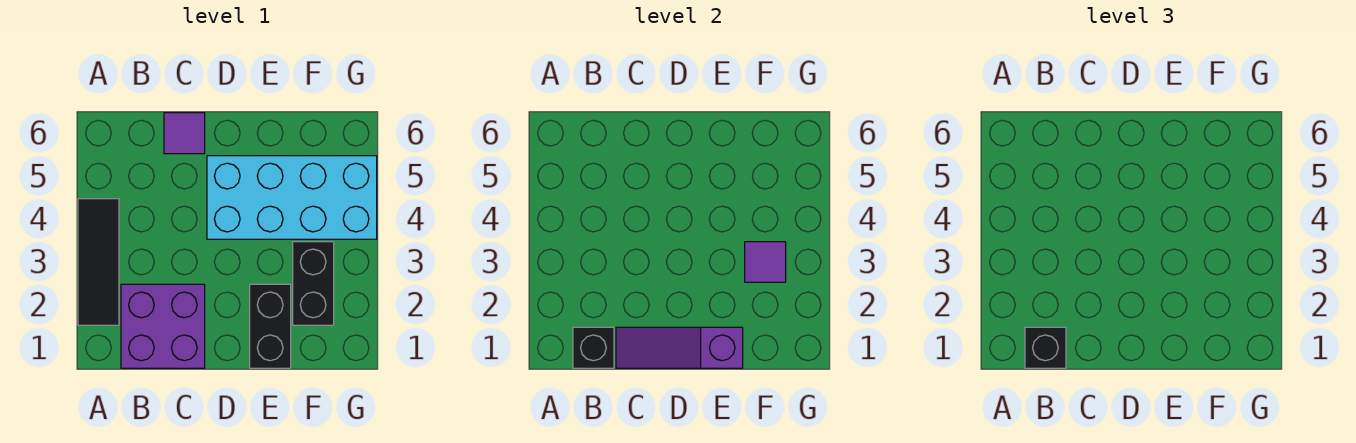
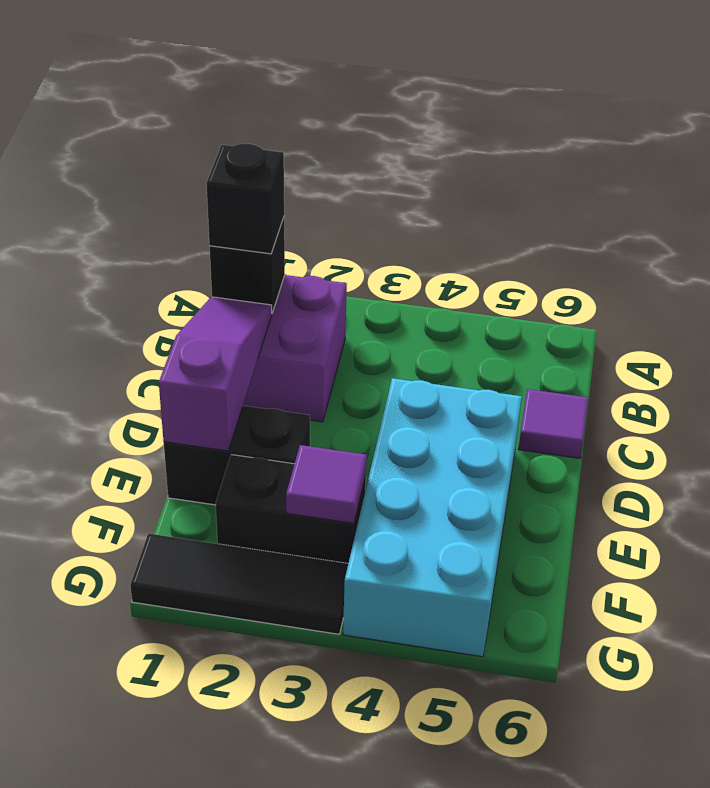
black tile A2:A4 level 1 -> black tile G1:G3 level 1

